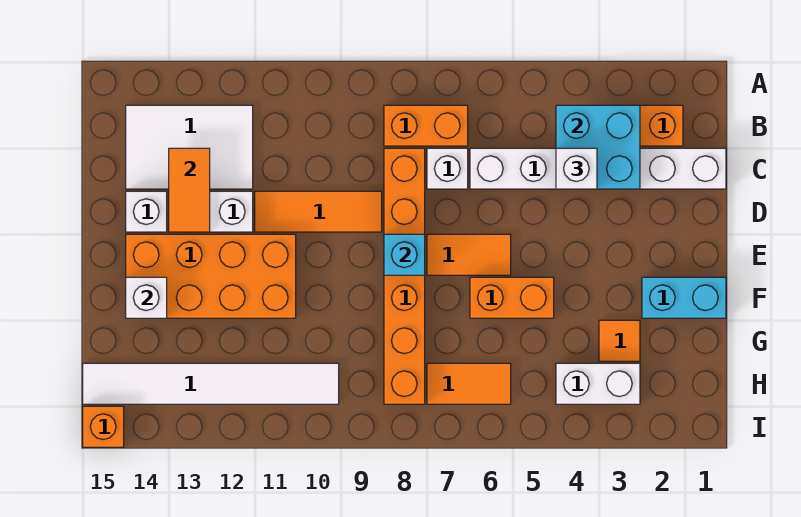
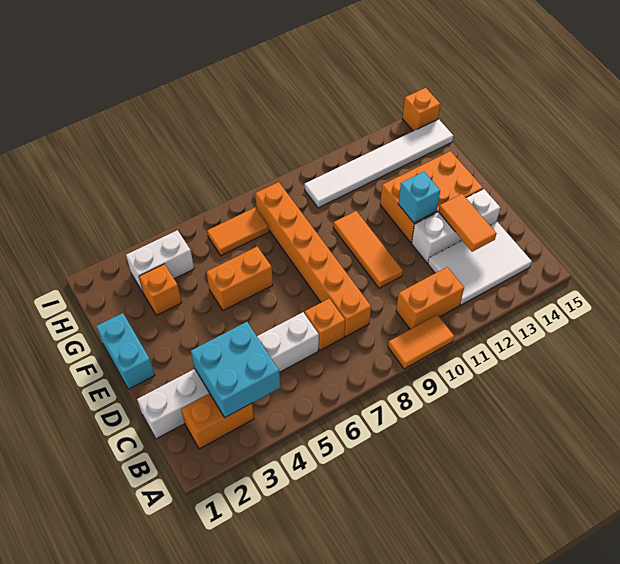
orange brick B7:B8 level 1 -> orange brick B10:B11 level 1
white brick C4 level 3 -> none
white brick C7 level 1 -> orange brick C7 level 1
orange tile D9:D11 level 1 -> orange tile D10:F10 level 1
orange tile E6:E7 level 1 -> orange tile A9:A10 level 1
cyan brick E8 level 2 -> cyan brick E12 level 2
orange brick E11:F14 level 1 -> orange brick E12:F14 level 1
cyan brick F1:F2 level 1 -> cyan brick E1:F1 level 1
white brick F14 level 2 -> none
orange tile G3 level 1 -> orange brick G3 level 1

